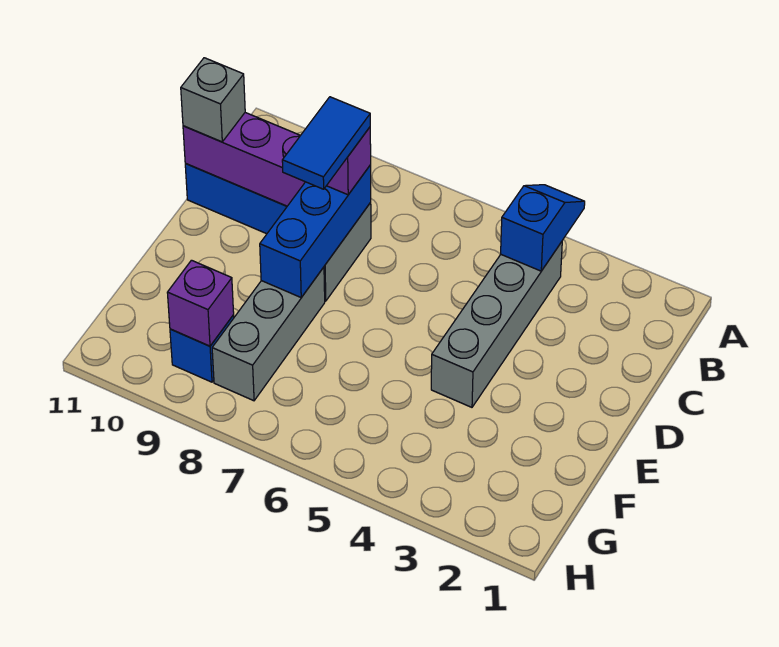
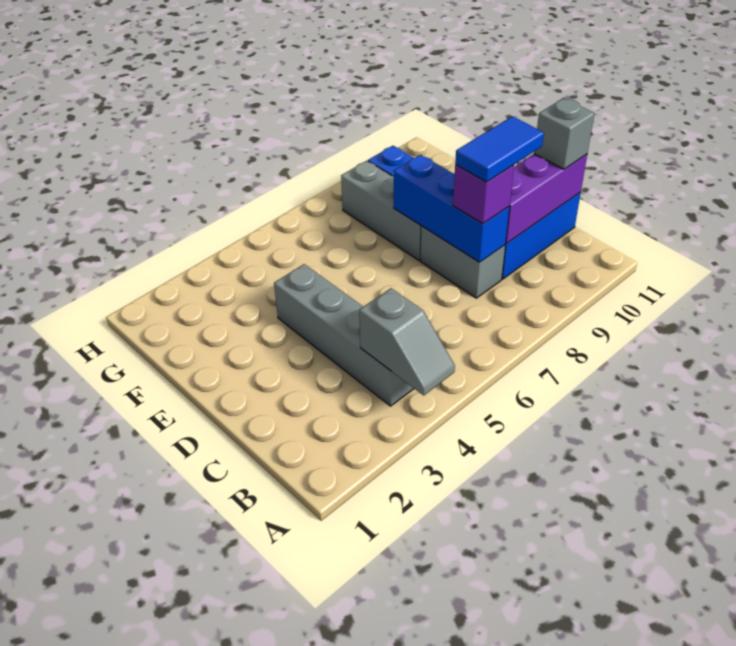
blue slope A4:B4 level 2 top B -> grey slope A4:B4 level 2 top B
blue tile C8:D8 level 4 -> blue tile C8:C9 level 4
purple brick G9 level 2 -> none

